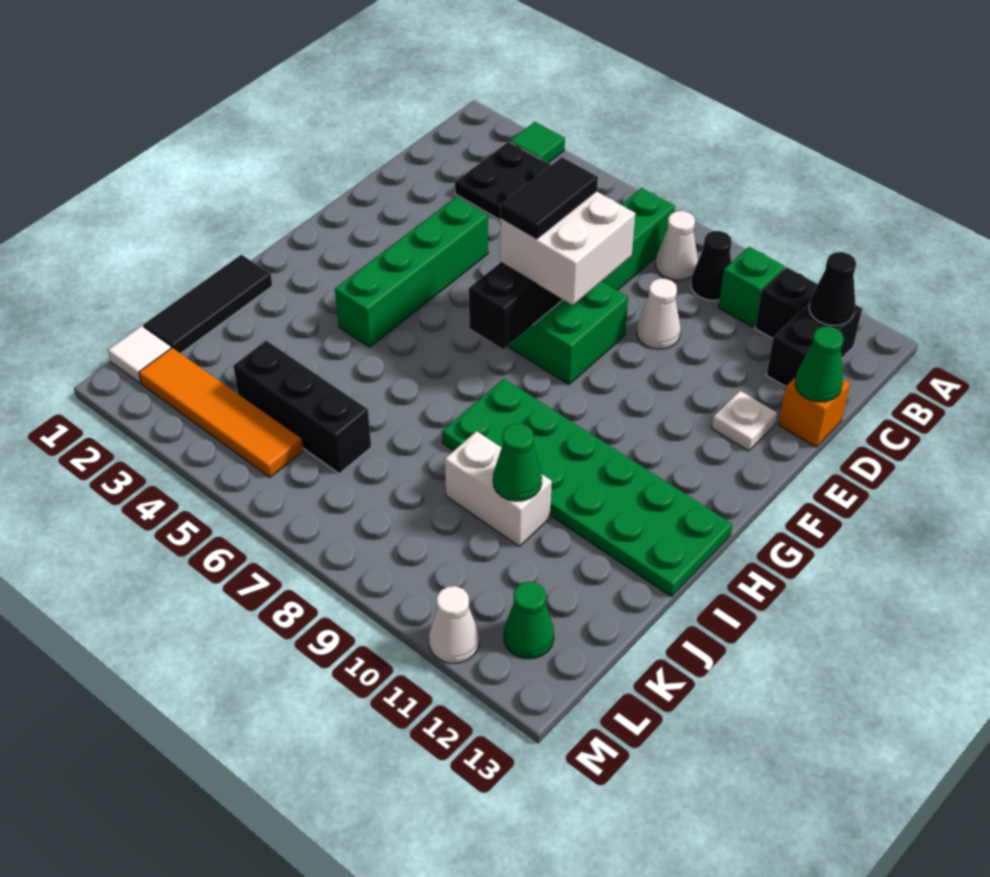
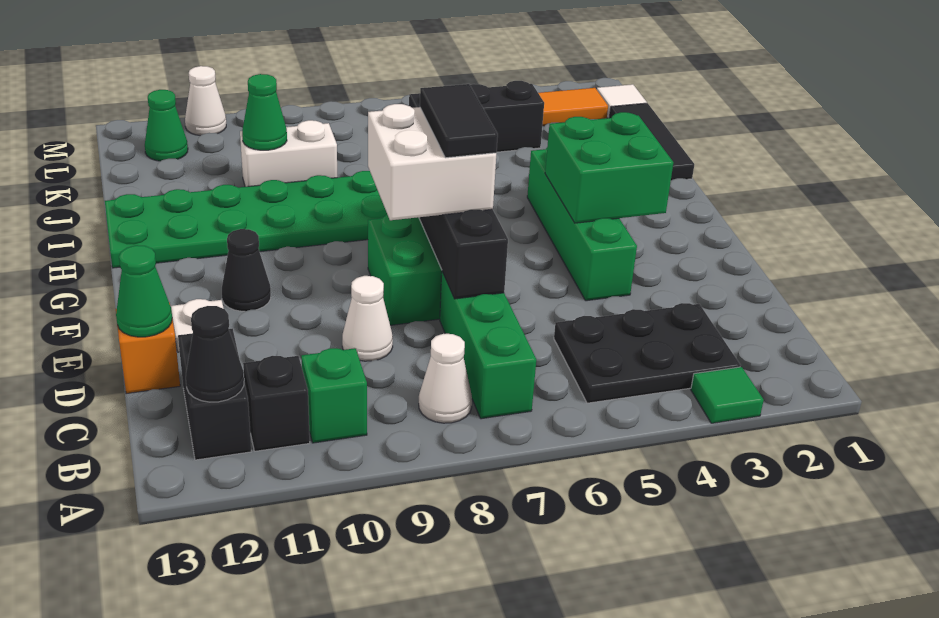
black cone B9 level 1 -> black cone F11 level 1
none -> green brick F3:G4 level 2

